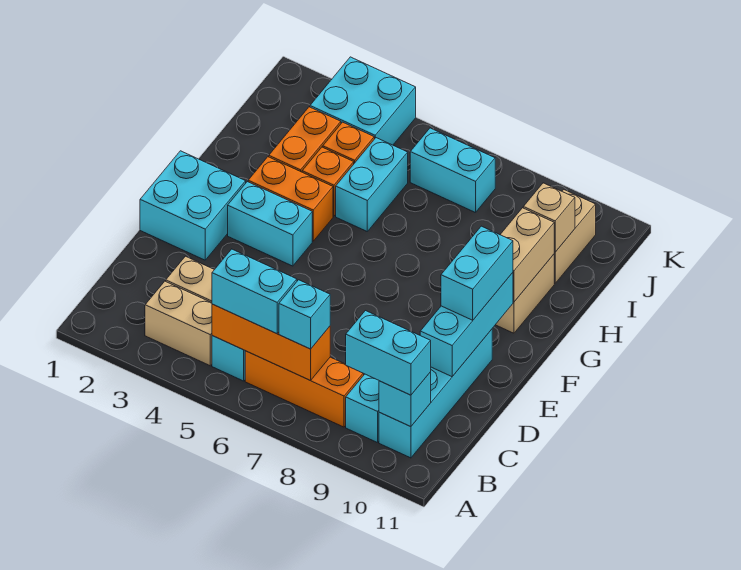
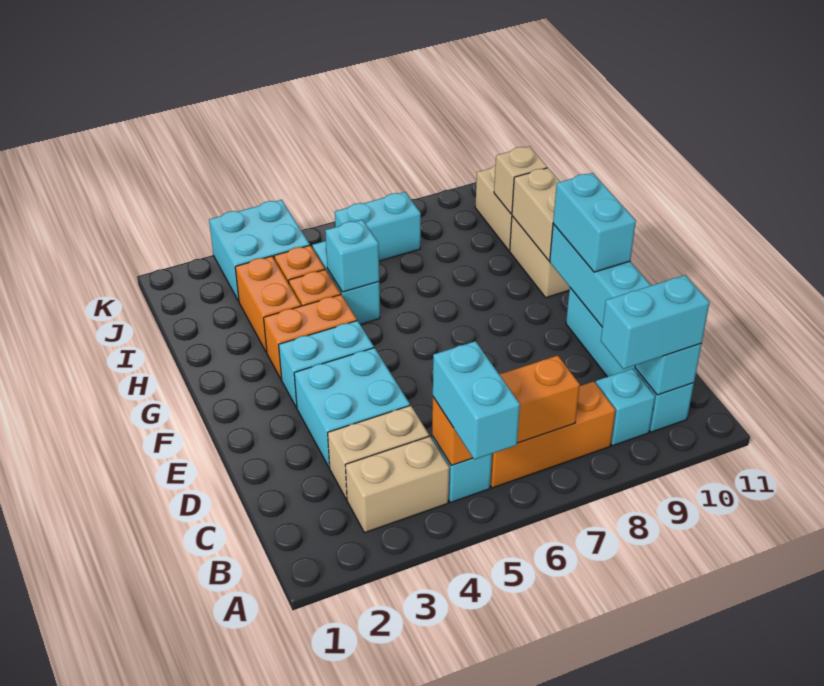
cyan brick B5:B6 level 3 -> cyan brick A5:B5 level 3
cyan brick B7 level 3 -> cyan brick H5 level 2
cyan brick E1:F2 level 1 -> cyan brick D3:E4 level 1

